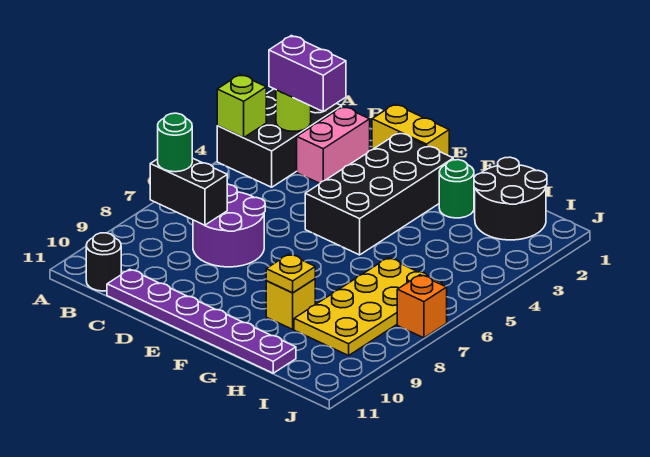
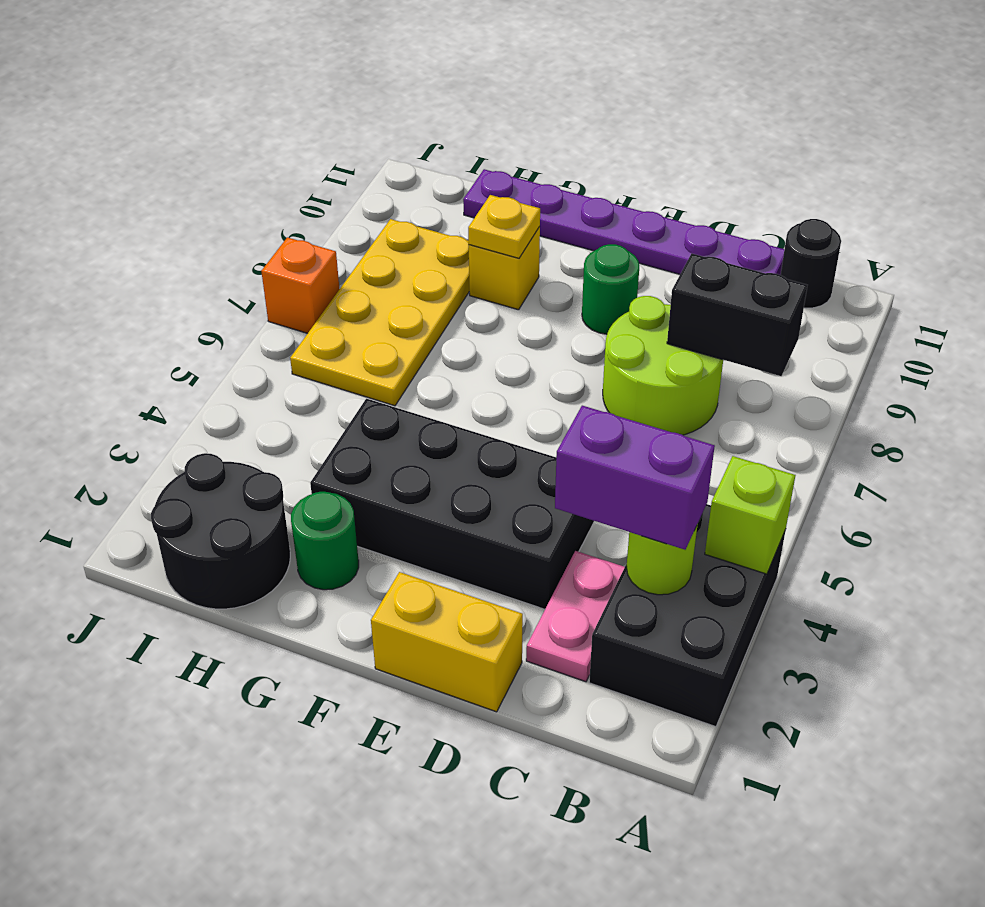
green round brick B8 level 3 -> green round brick E9 level 1
pink brick C2:C3 level 1 -> pink plate C2:C3 level 1
purple round brick C7:D8 level 1 -> lime round brick C7:D8 level 1
black brick E2:F5 level 1 -> black brick D3:G4 level 1

